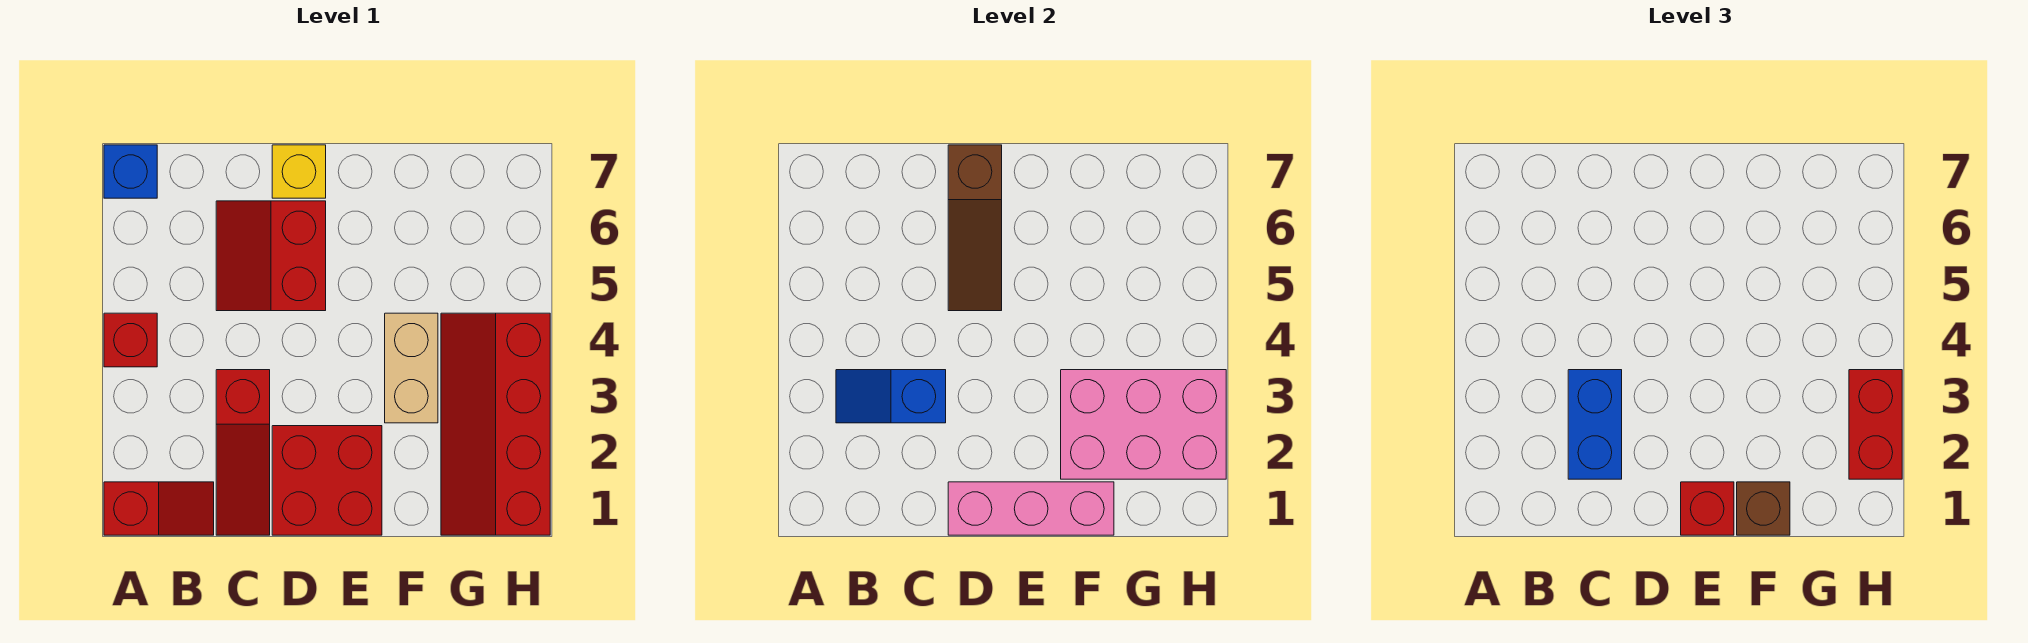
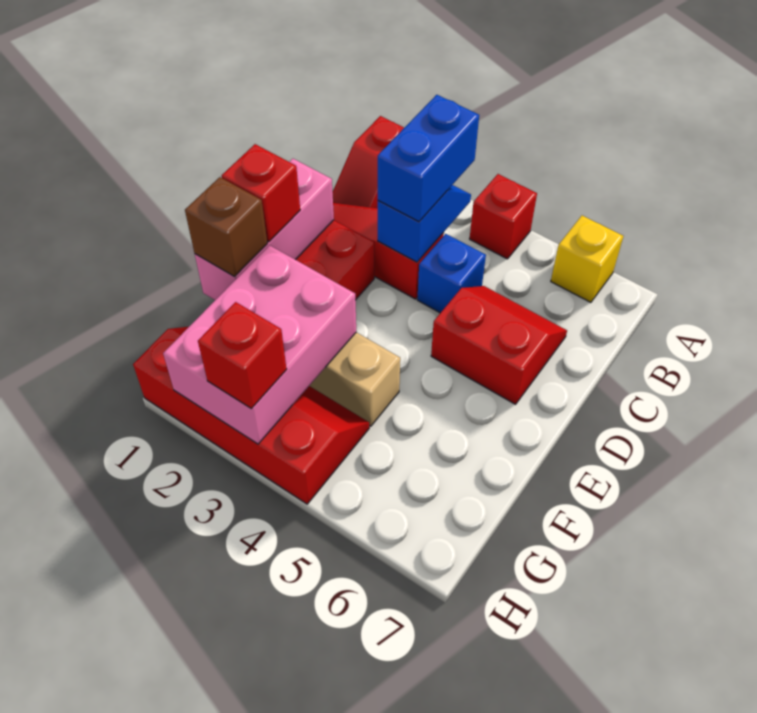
blue brick A7 level 1 -> blue brick C4 level 1
blue brick C2:C3 level 3 -> blue brick B3:C3 level 3
brown slope D5:D7 level 2 top 7 -> none
yellow brick D7 level 1 -> yellow brick A6 level 1
red brick H2:H3 level 3 -> red brick H3 level 3

